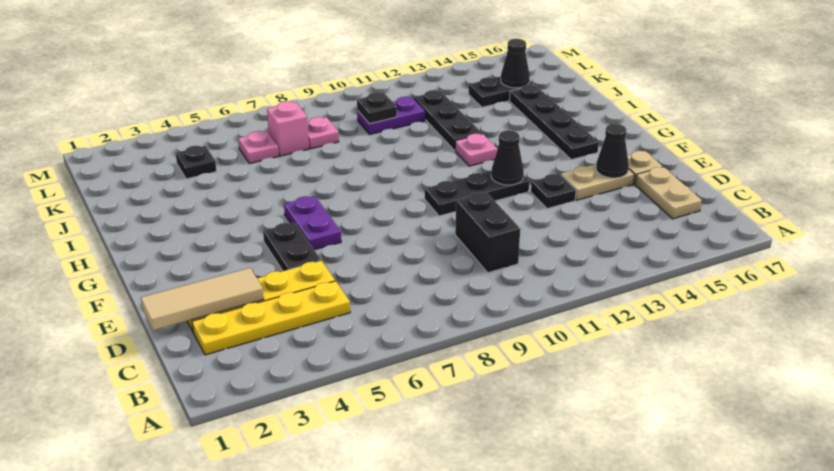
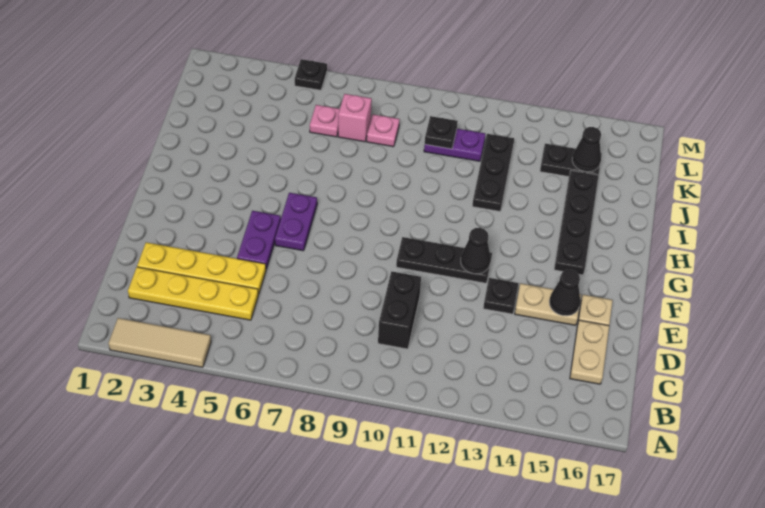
tan tile D1:D3 level 2 -> tan tile A2:A4 level 1
black plate E5:F5 level 1 -> purple plate E5:F5 level 1
pink plate H12 level 1 -> none
black plate K4 level 1 -> black plate M5 level 1

